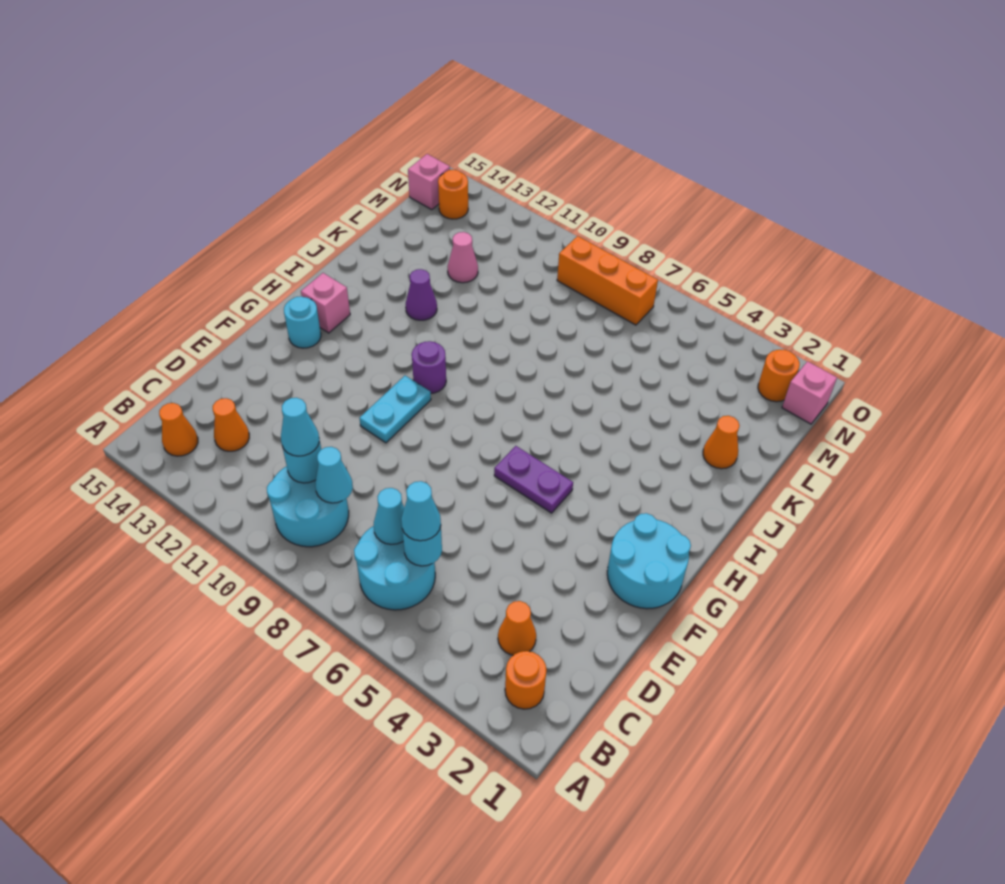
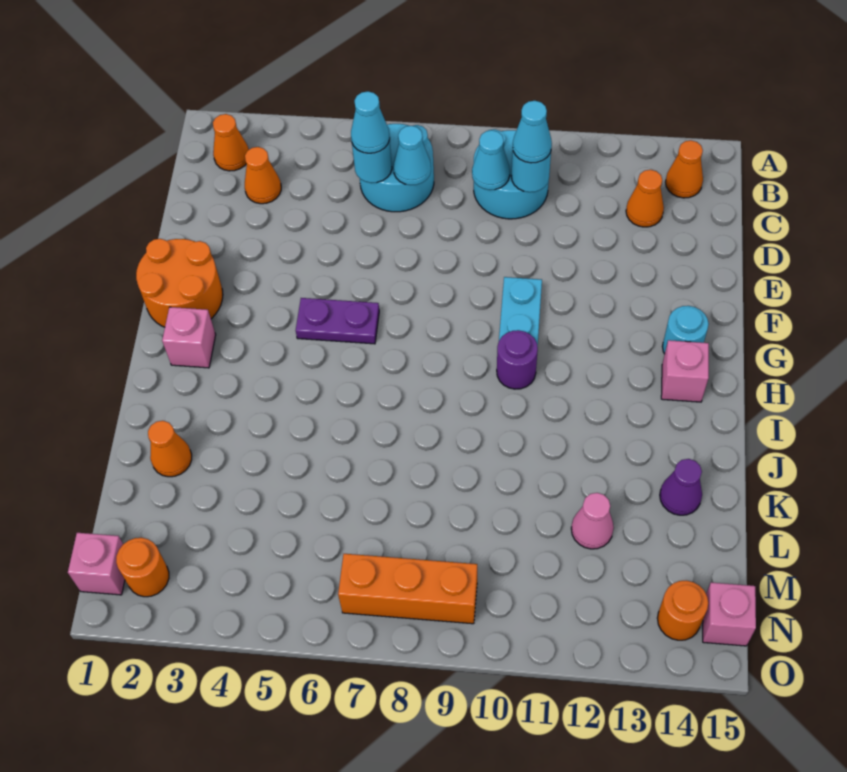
orange round brick B2 level 1 -> orange cone B2 level 1
cyan round brick F1:G2 level 1 -> orange round brick F1:G2 level 1
none -> pink brick H2 level 1
purple cone J12 level 1 -> purple cone K14 level 1

